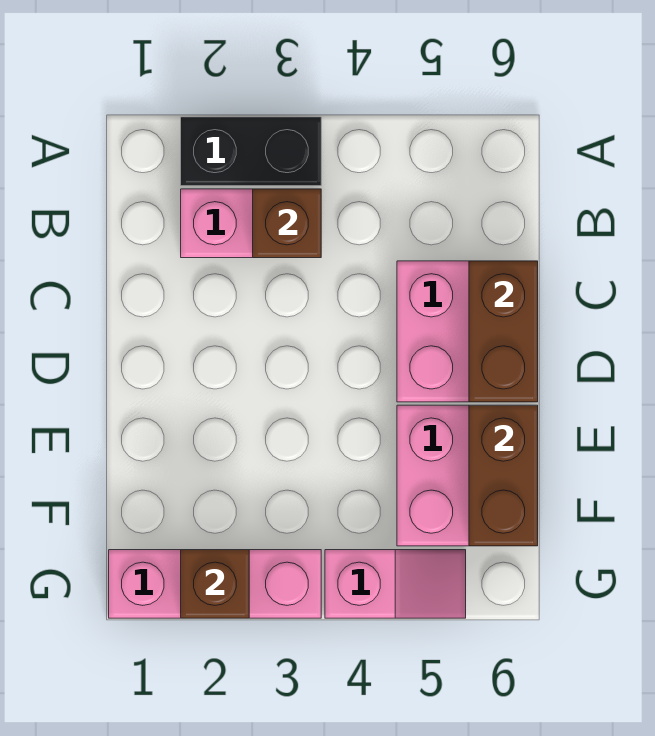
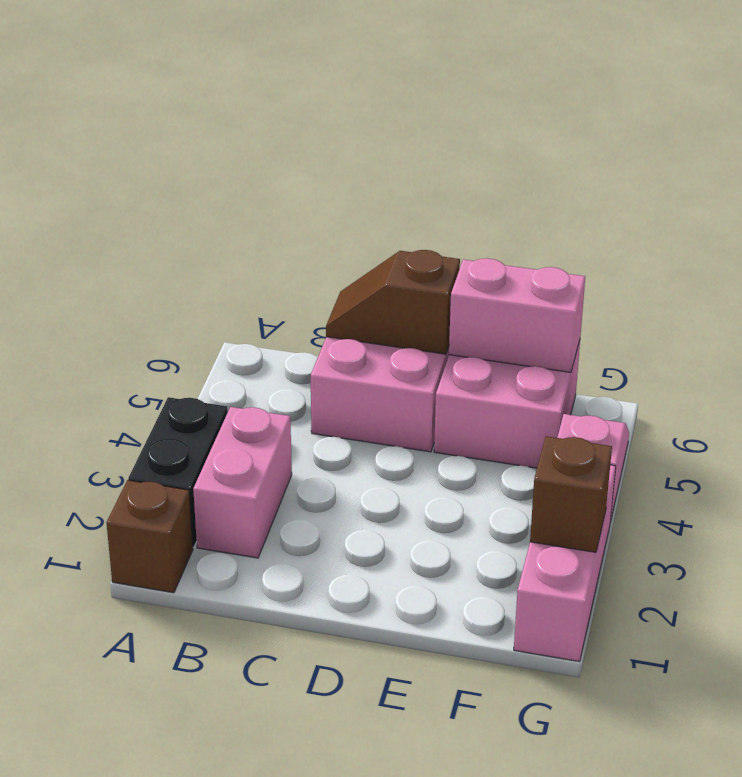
brown brick B3 level 2 -> brown brick A1 level 1
brown brick C6:D6 level 2 -> brown slope C6:D6 level 2 top D
brown brick E6:F6 level 2 -> pink brick E6:F6 level 2

